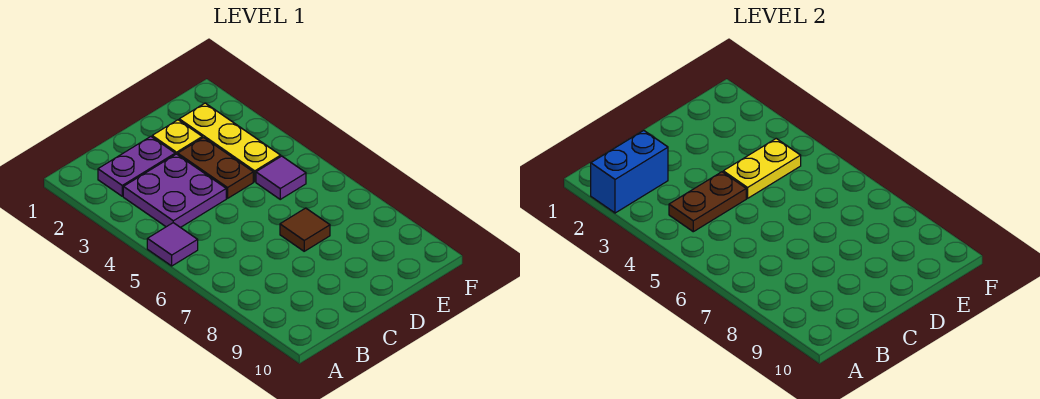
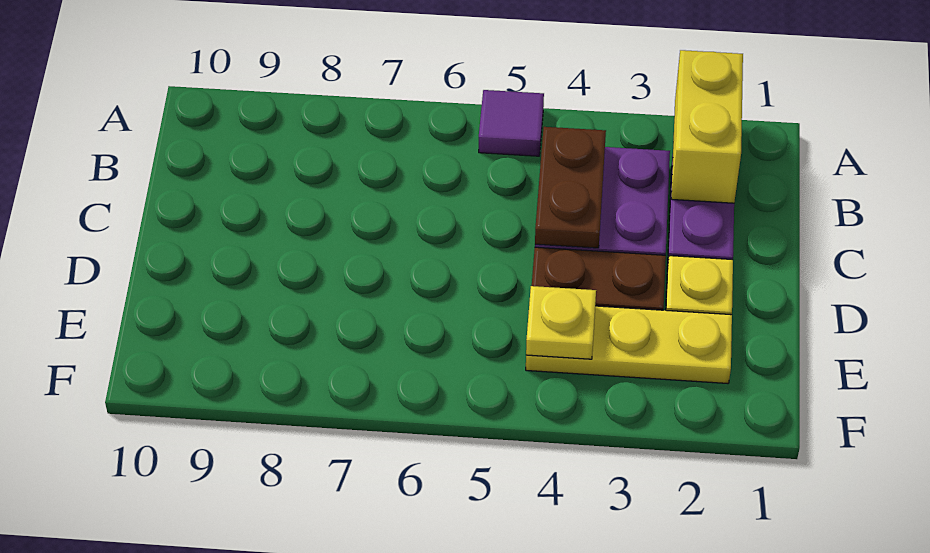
blue brick A2:B2 level 2 -> yellow brick A2:B2 level 2
yellow plate D4:E4 level 2 -> yellow plate E4 level 2
brown tile D7 level 1 -> none
purple tile E5 level 1 -> none

